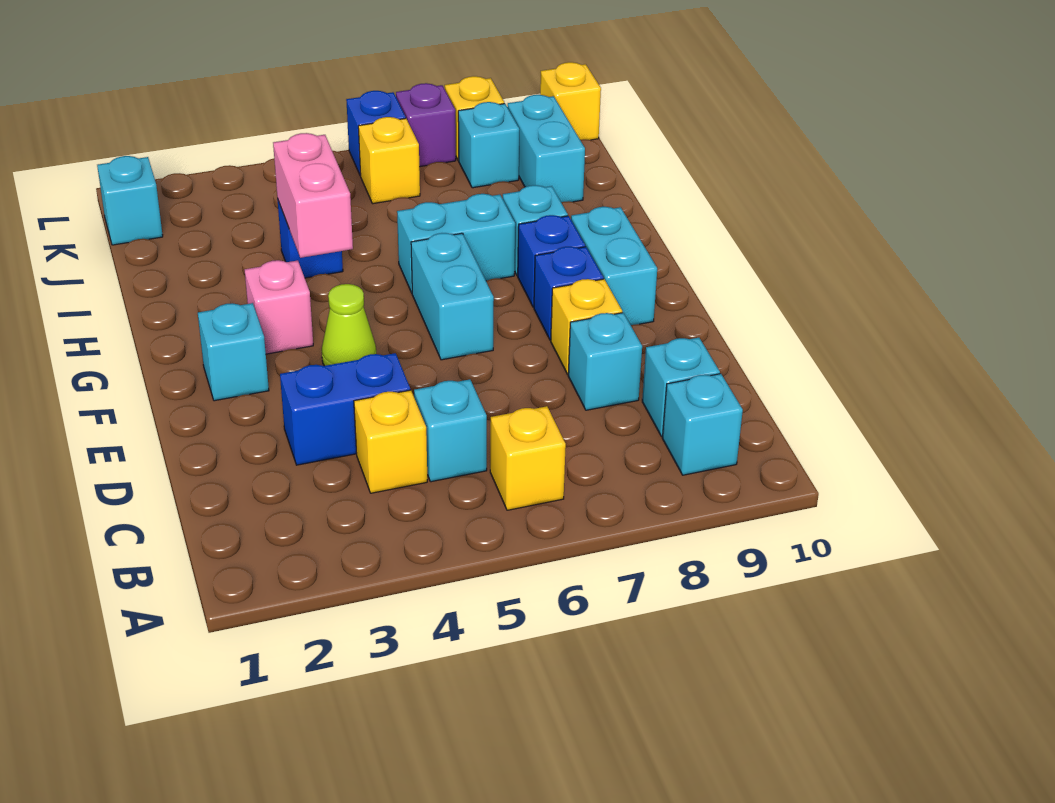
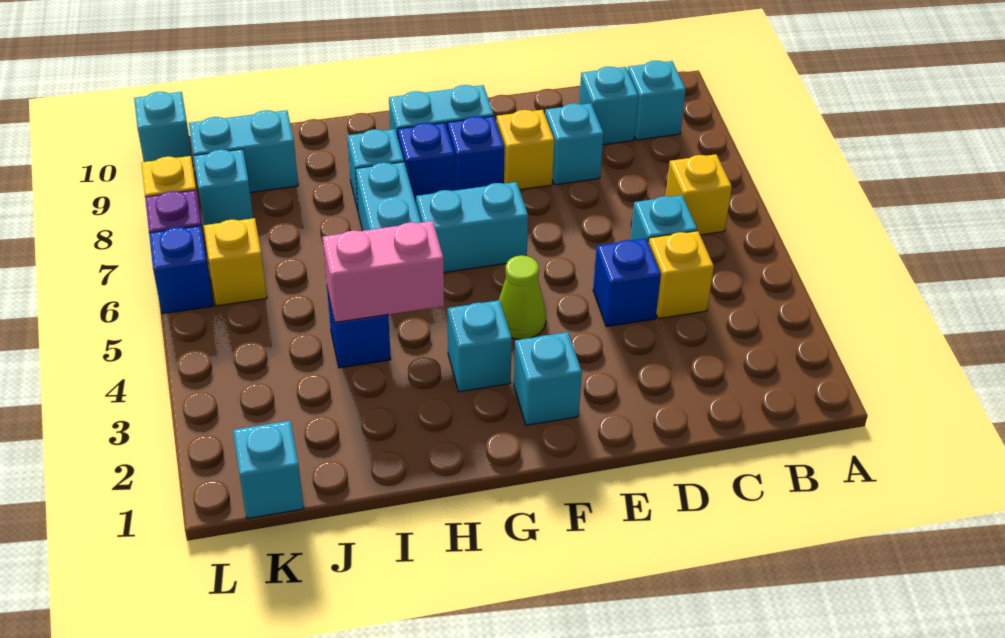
blue brick D3:D4 level 1 -> blue brick D4 level 1
pink brick G3 level 1 -> cyan brick G3 level 1
yellow brick L10 level 1 -> cyan brick L10 level 1

